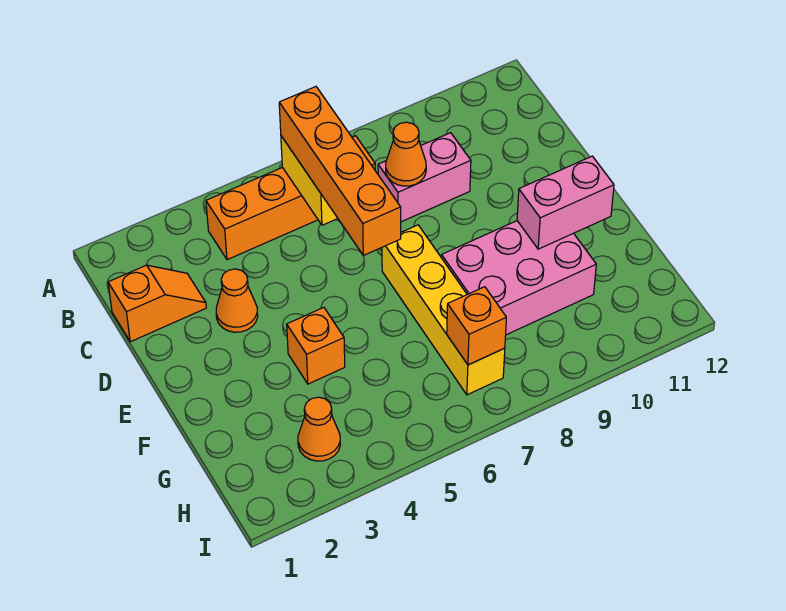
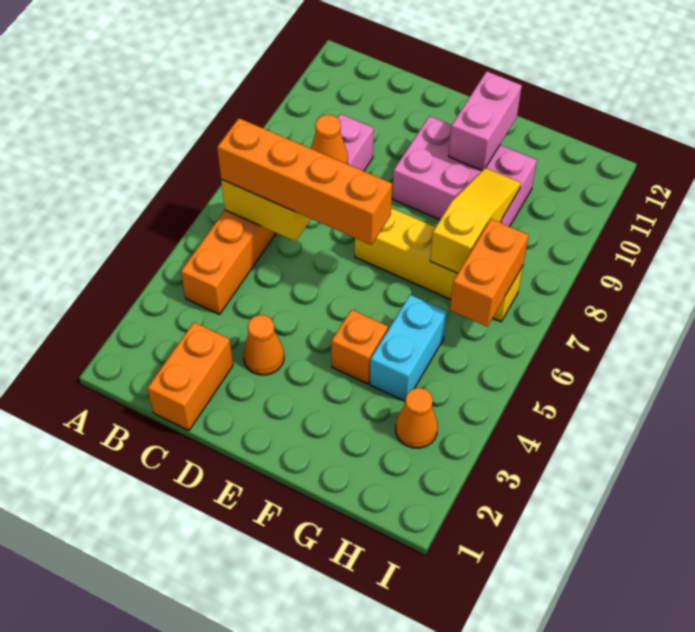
orange slope C1:C2 level 1 top 1 -> orange brick C1:C2 level 1
pink brick F8:G10 level 1 -> pink brick E9:G10 level 1
none -> cyan brick G4:G5 level 1
none -> yellow slope G7:G9 level 2 top 7
orange brick H7 level 2 -> orange brick H6:H7 level 2

